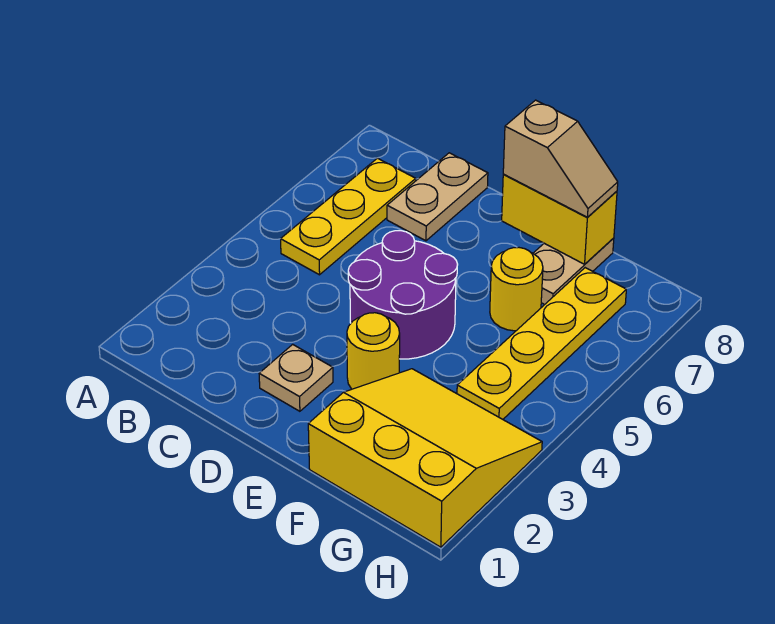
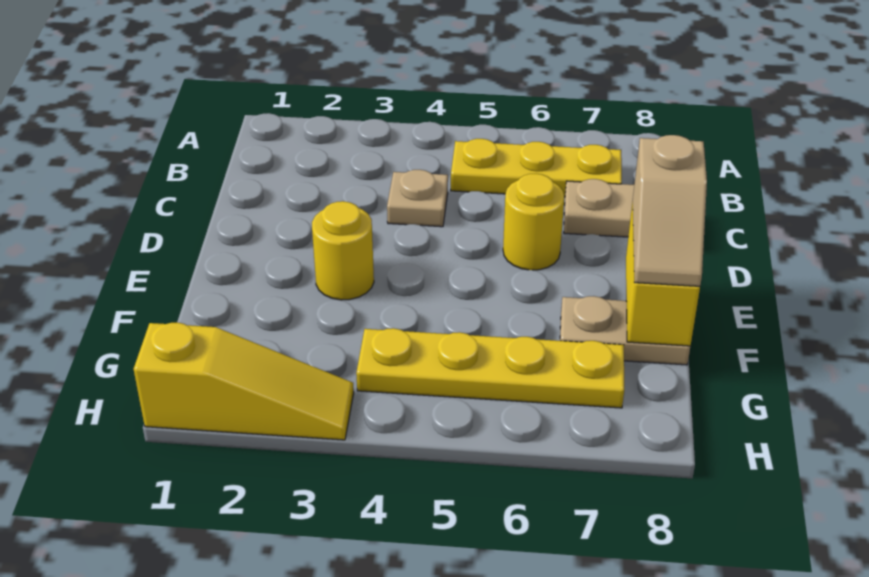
tan plate D2 level 1 -> tan plate C4 level 1
purple round brick D4:E5 level 1 -> none
yellow slope F1:H3 level 1 top 1 -> yellow slope H1:H3 level 1 top 1
yellow round brick F6 level 1 -> yellow round brick D6 level 1

